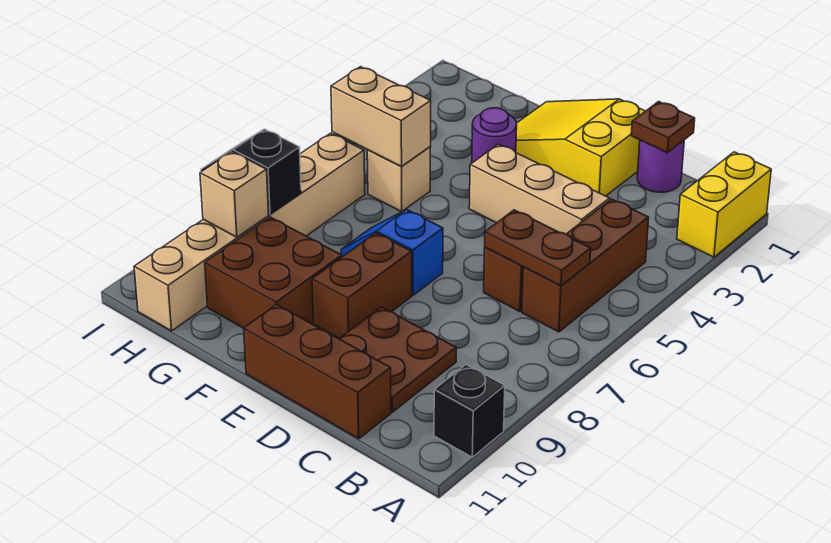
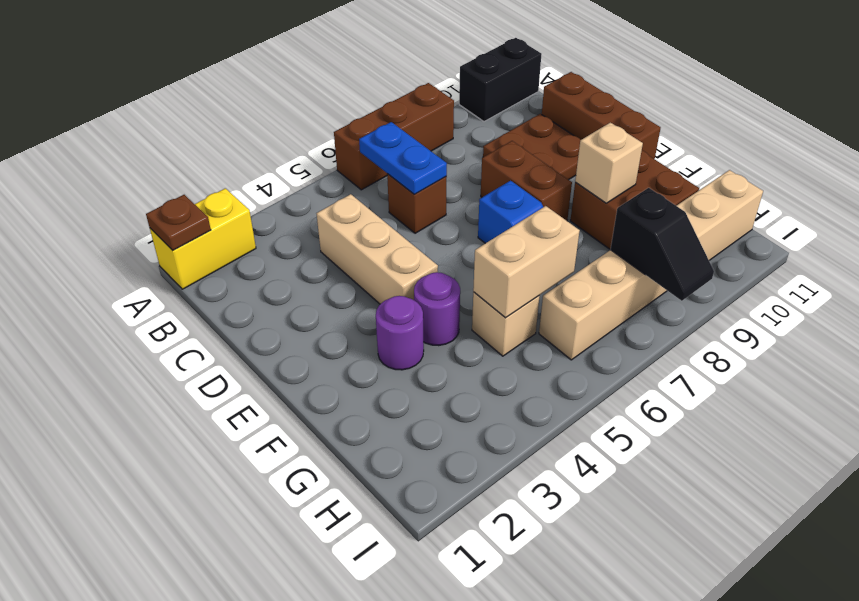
black brick A10 level 1 -> black brick A10:A11 level 1
brown brick B4:B6 level 1 -> brown brick A6:A8 level 1
brown plate B6:C6 level 2 -> blue plate B6:C6 level 2
purple round brick C1 level 1 -> purple round brick F4 level 1
brown plate C1 level 2 -> brown plate A1 level 2
yellow slope D1:F2 level 1 top D -> none
brown brick E8:E9 level 1 -> brown brick D8:E8 level 1
tan brick G5:H5 level 2 -> tan brick G5:G6 level 2
tan brick H9 level 2 -> tan brick F9 level 2

